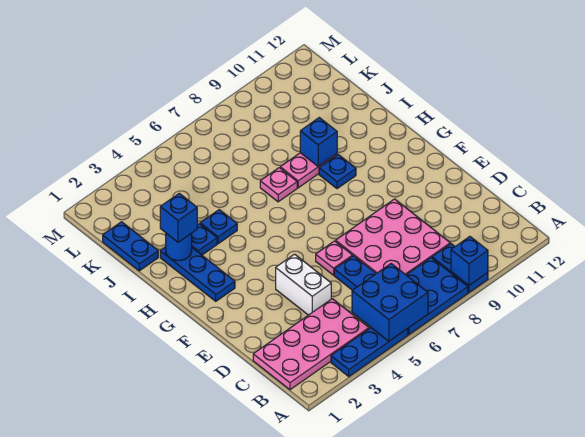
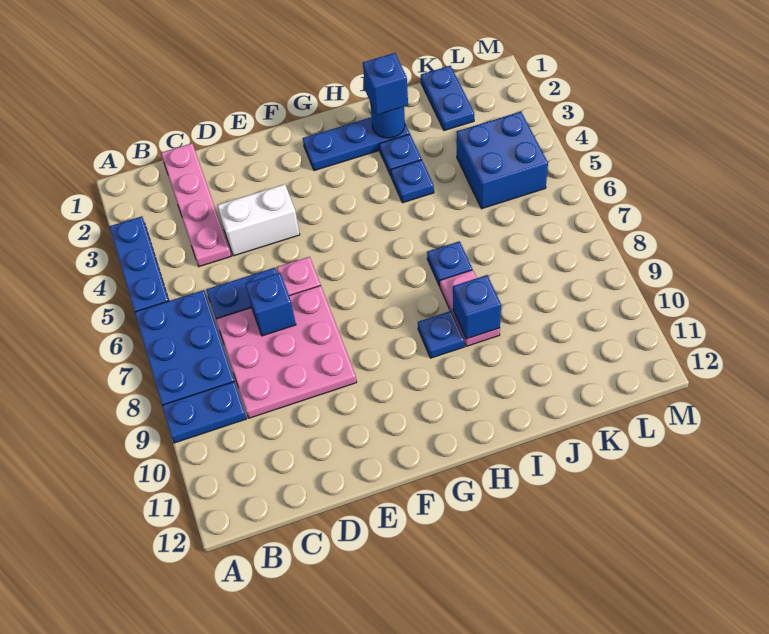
blue brick A5:B6 level 2 -> blue brick K4:L5 level 1
blue brick A9 level 2 -> blue brick D7 level 2
pink plate B1:C4 level 1 -> pink plate C1:C4 level 1
pink plate I7 level 1 -> blue plate I7 level 1
blue plate J1:K1 level 1 -> blue plate K1:K2 level 1

